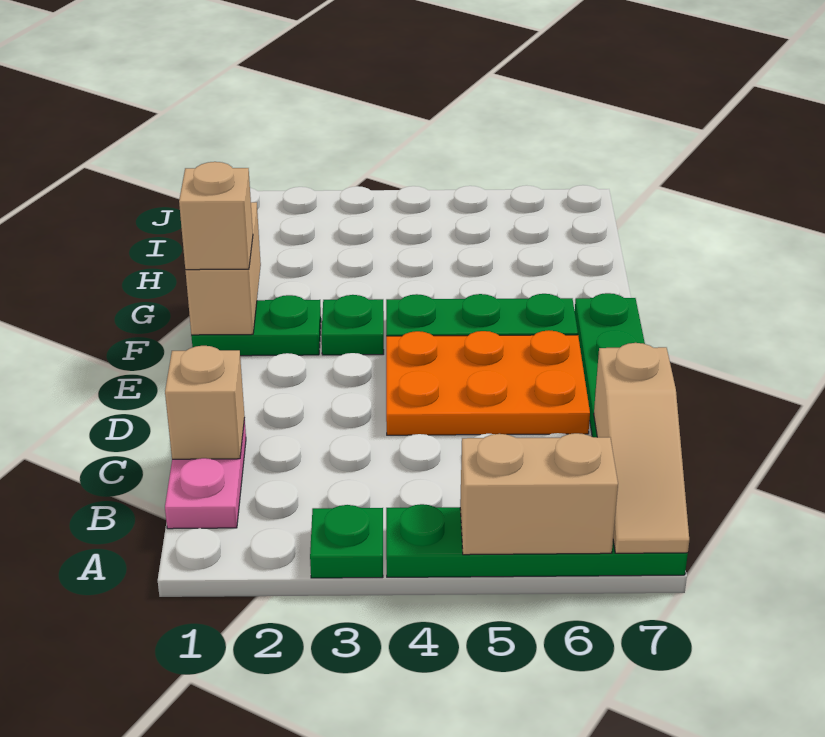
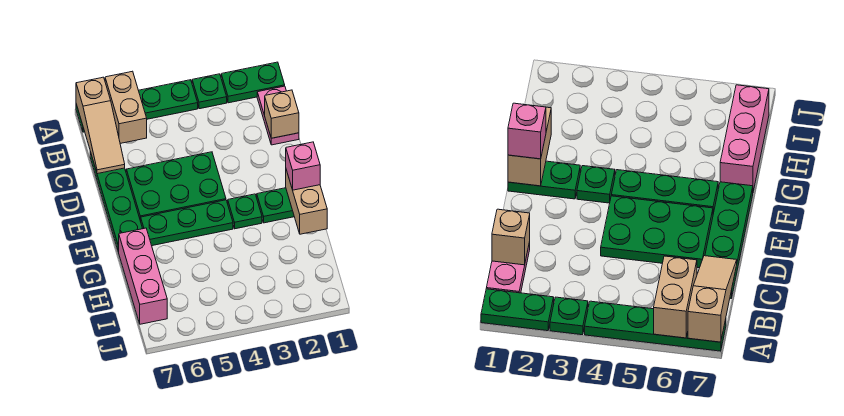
none -> green plate A1:A2 level 1
tan brick A5:A6 level 2 -> tan brick A6:B6 level 2
tan slope A7:C7 level 2 top C -> tan slope A7:C7 level 2 top A
orange plate D4:E6 level 1 -> green plate D4:E6 level 1
tan brick F1 level 3 -> pink brick F1 level 3
none -> pink brick G7:I7 level 1

